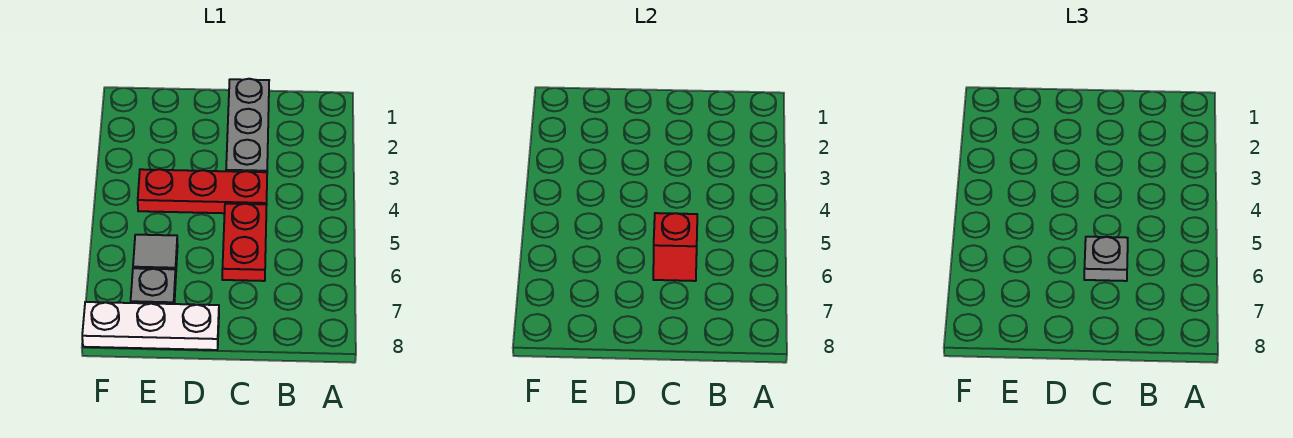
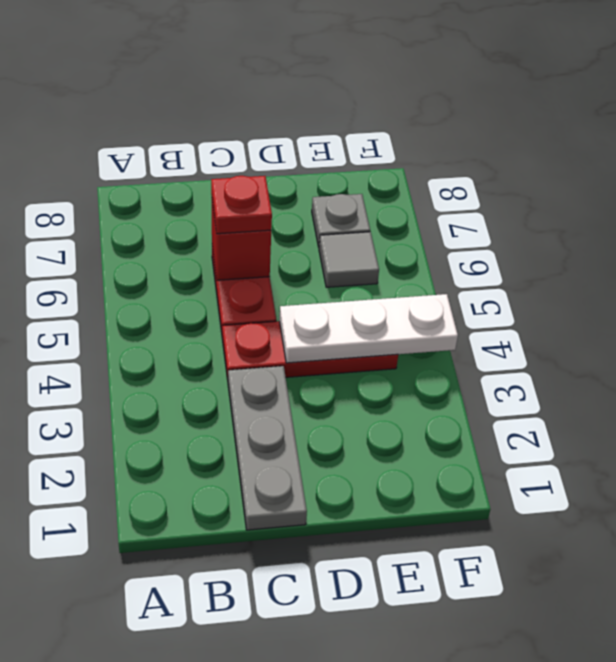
grey plate C6 level 3 -> red plate C6 level 3
white plate D8:F8 level 1 -> white plate D4:F4 level 2

